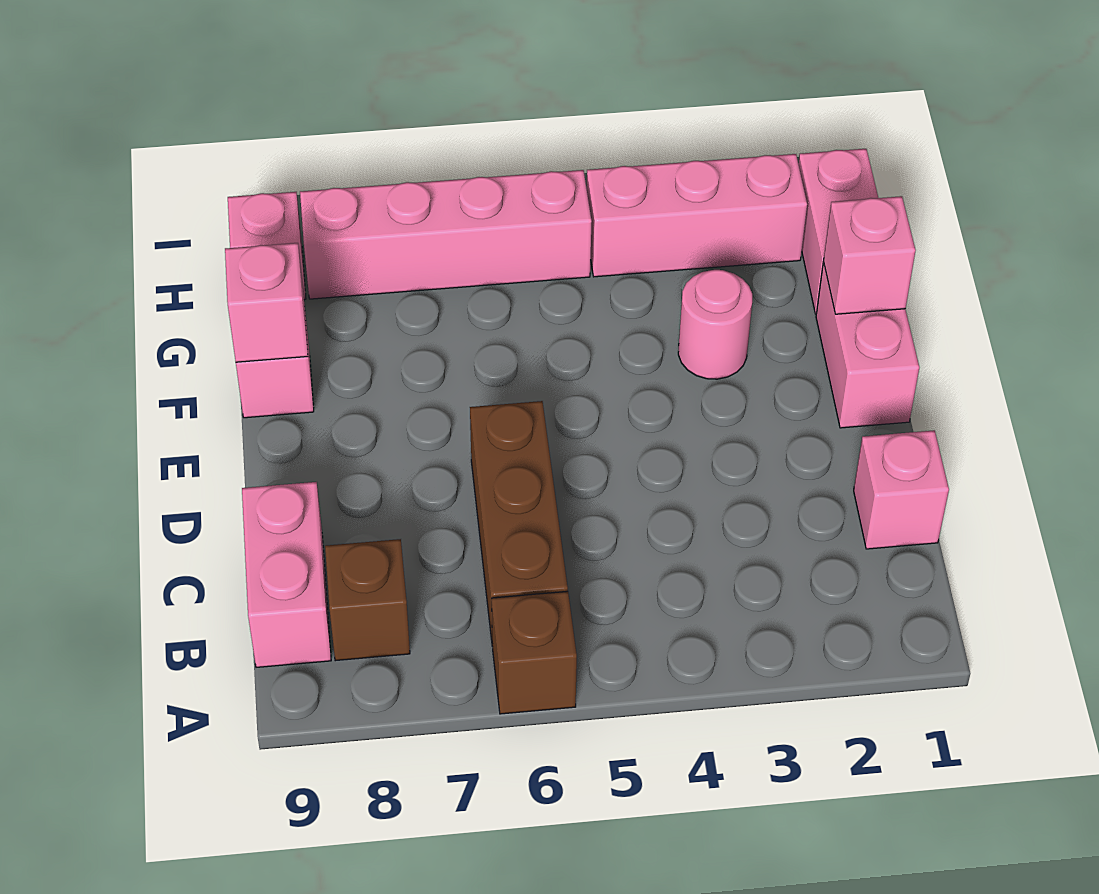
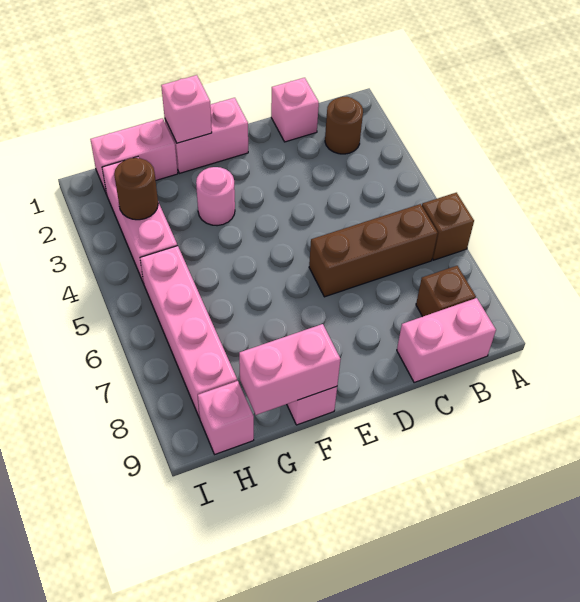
none -> brown round brick B2 level 1
pink brick F9 level 2 -> pink brick F9:G9 level 2
none -> brown round brick H3 level 2

